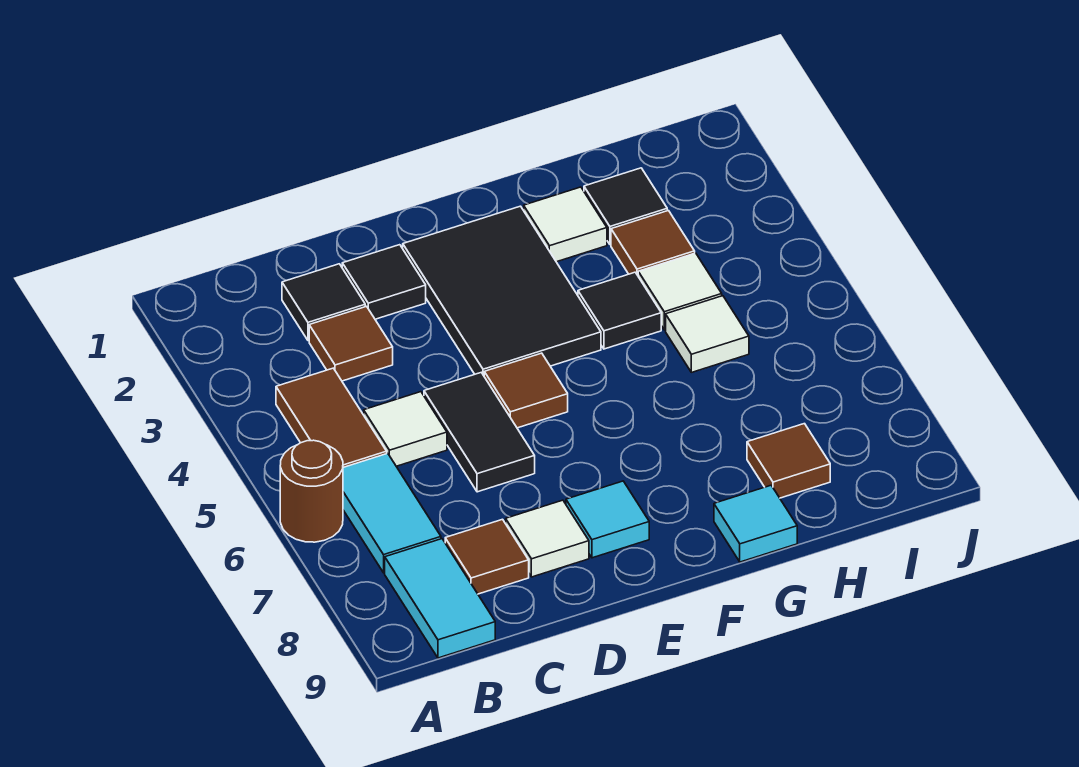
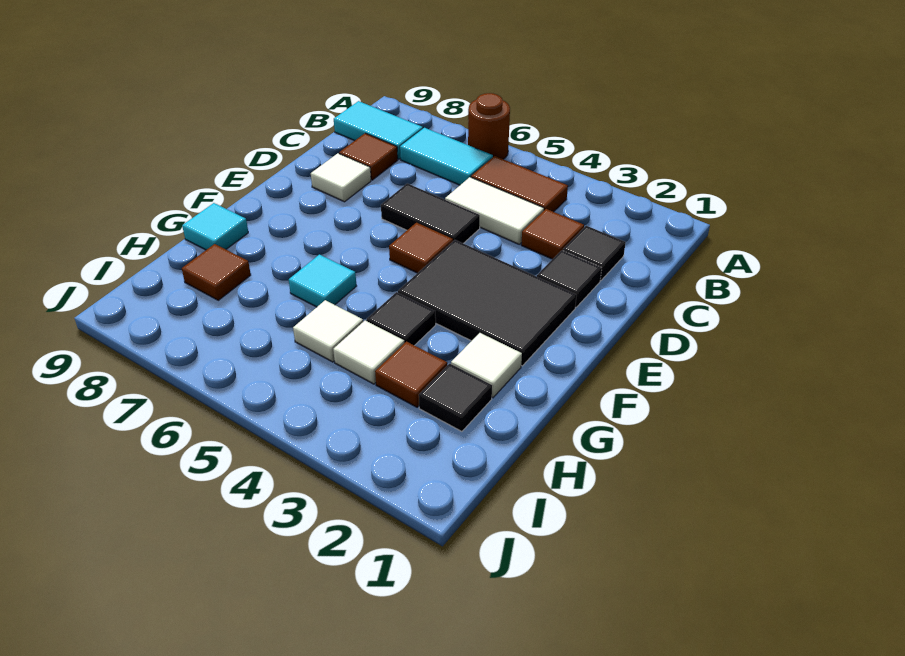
white tile C5 level 1 -> white tile C4:C5 level 1
cyan tile E8 level 1 -> cyan tile G6 level 1

